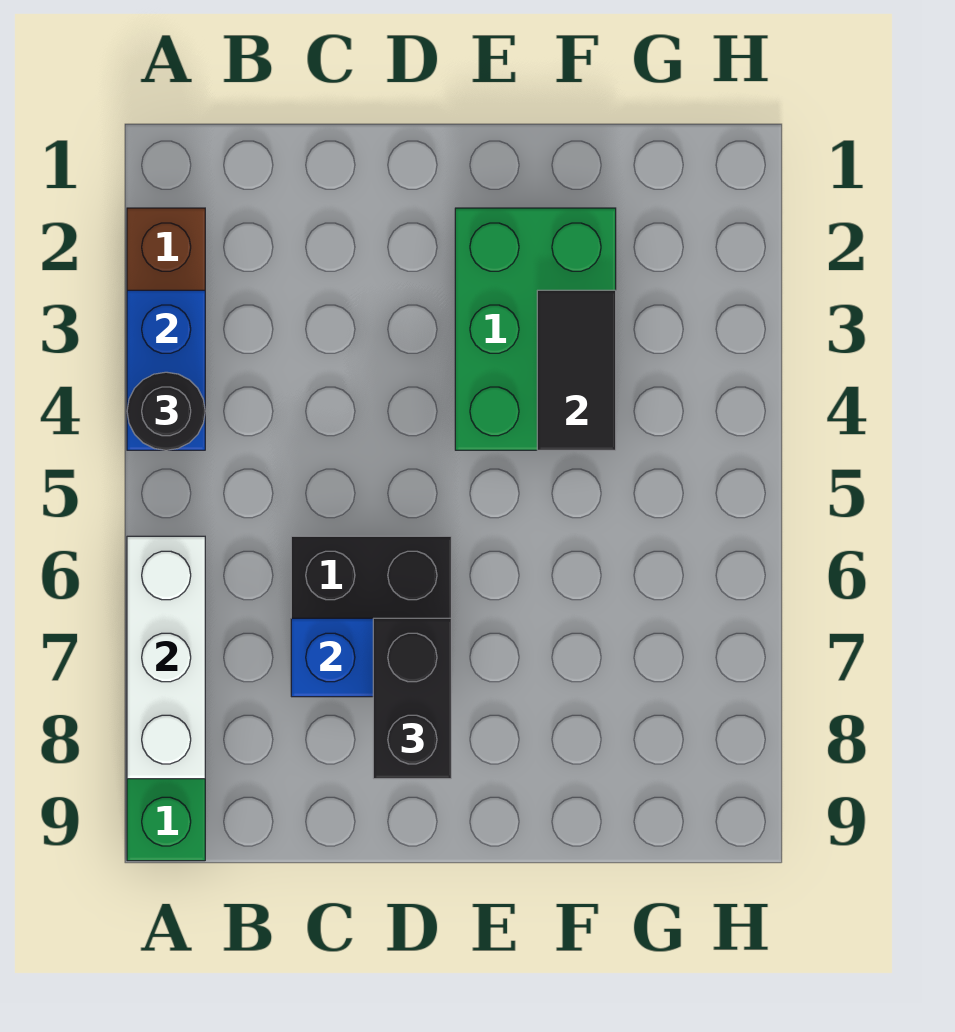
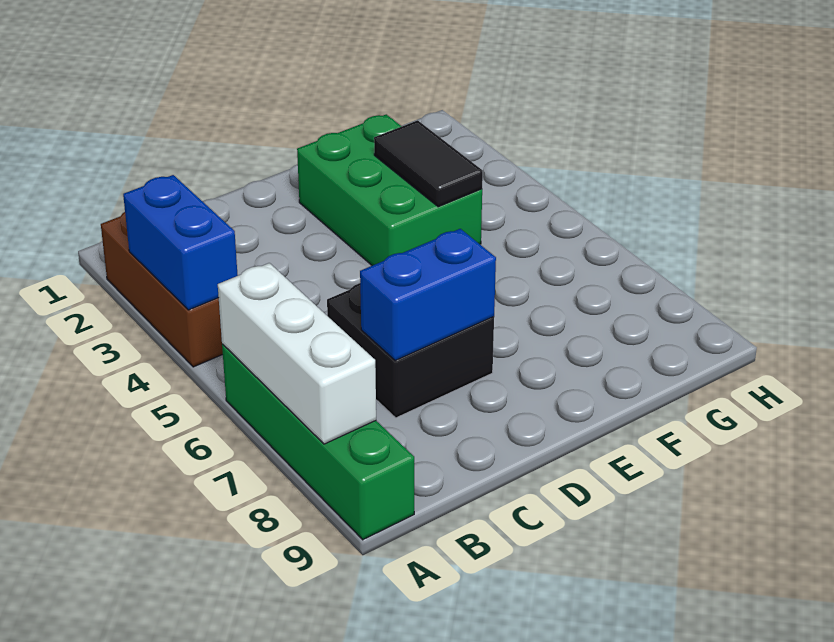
black round brick A4 level 3 -> none
black brick D7:D8 level 3 -> none

